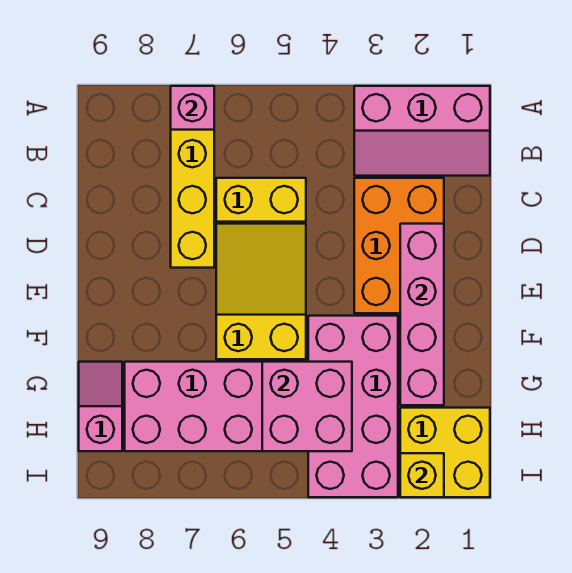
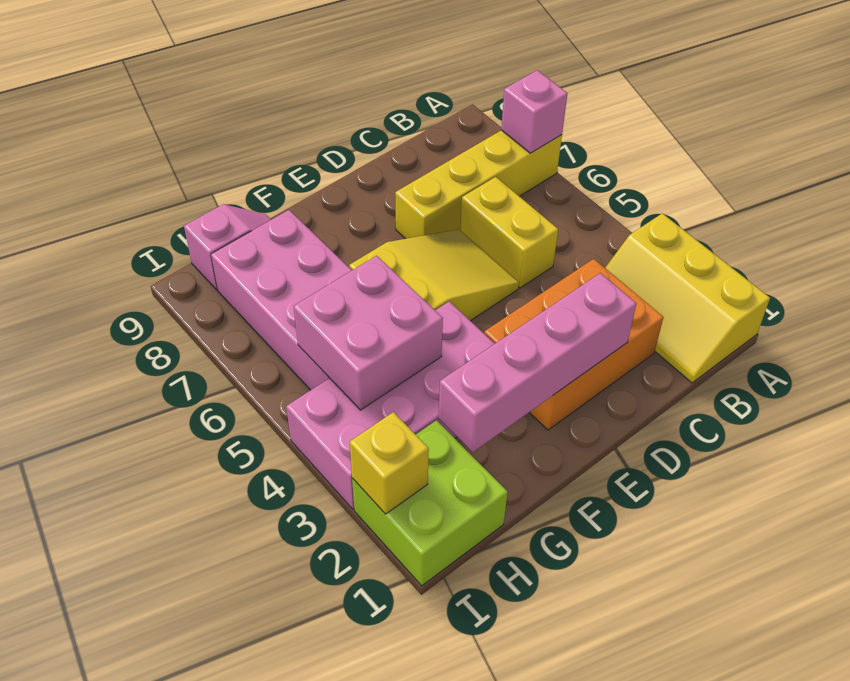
pink slope A1:B3 level 1 top A -> yellow slope A1:B3 level 1 top A
yellow brick H1:I2 level 1 -> lime brick H1:I2 level 1

